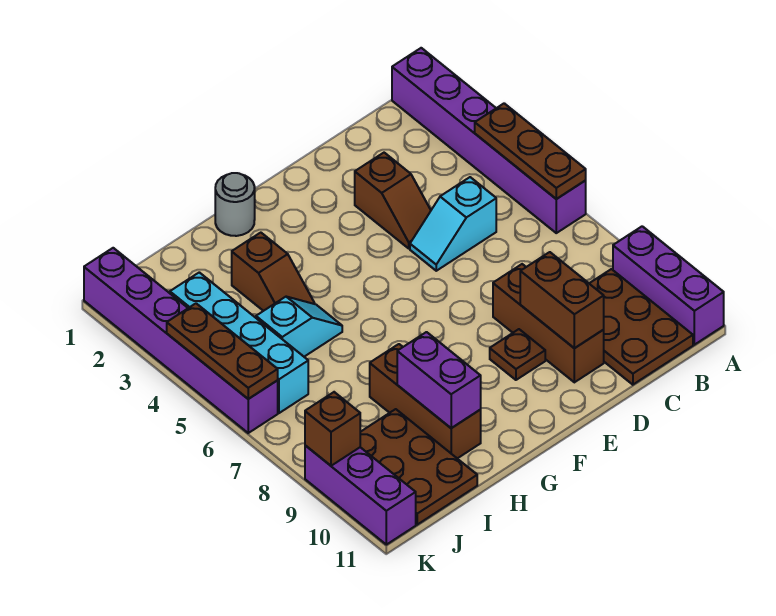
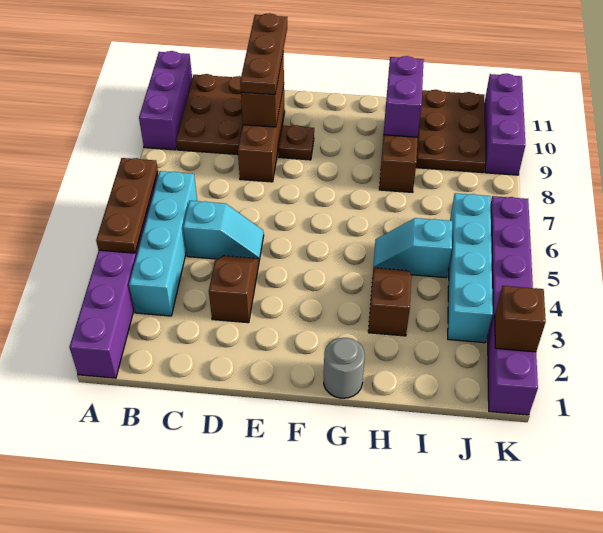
none -> cyan brick B3:B6 level 1
brown plate K4:K6 level 2 -> brown plate D9:D11 level 3
brown brick K9 level 2 -> brown brick K2 level 2

